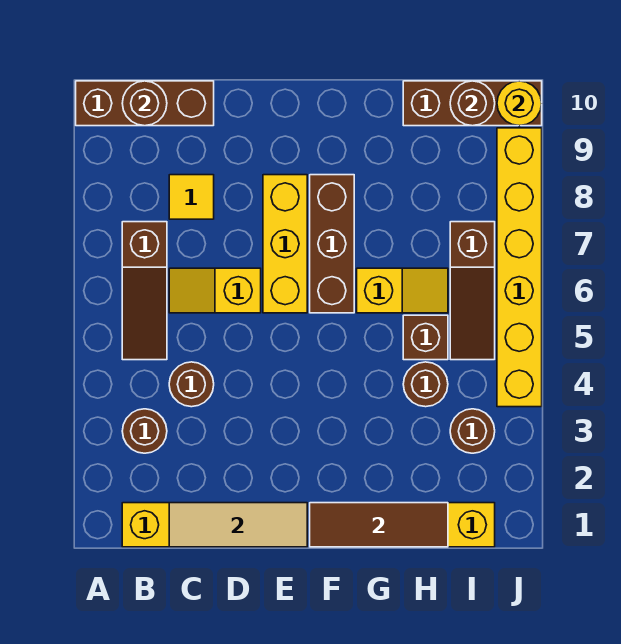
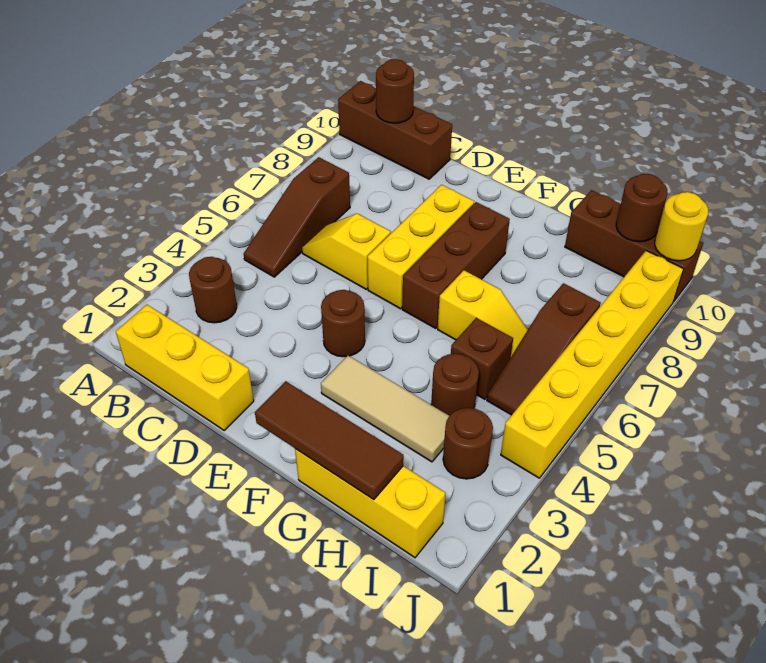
tan tile C1:E1 level 2 -> tan tile F3:H3 level 1
brown round brick C4 level 1 -> brown round brick E4 level 1
yellow tile C8 level 1 -> none

